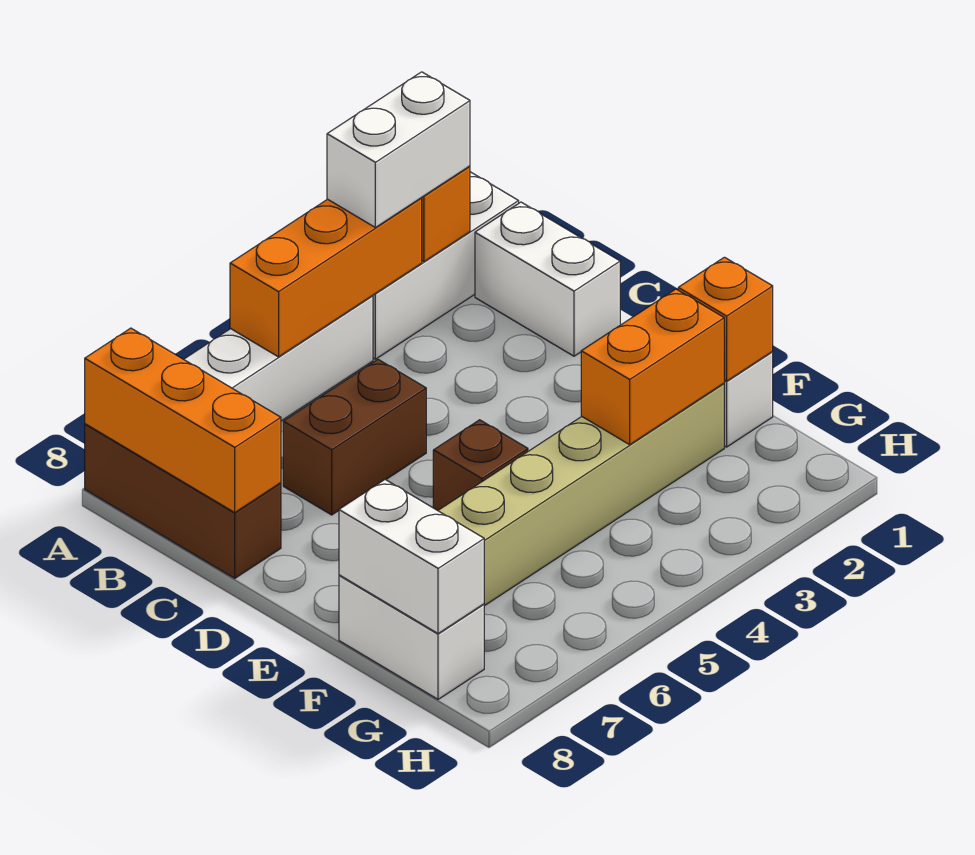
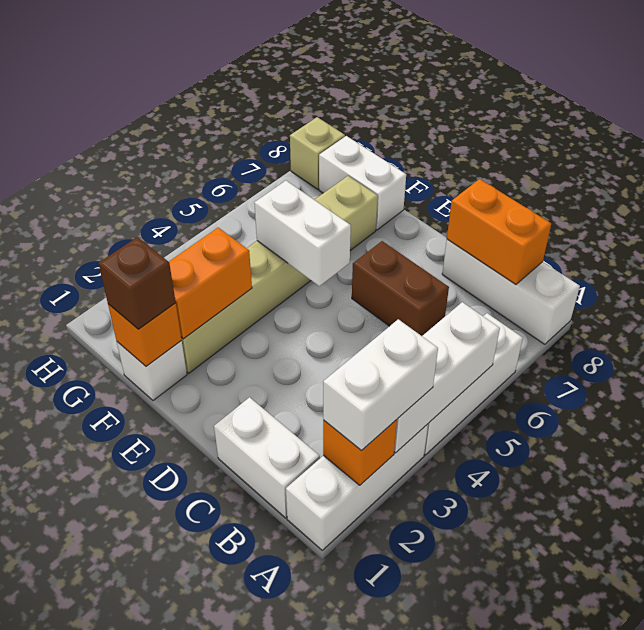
orange brick A3:A5 level 2 -> white brick A3:A5 level 2
brown brick A8:C8 level 1 -> white brick A8:C8 level 1
orange brick A8:C8 level 2 -> orange brick B8:C8 level 2
brown brick C5:C6 level 1 -> brown brick C6:D6 level 1
brown brick E5 level 1 -> brown brick F1 level 3
white brick F8:G8 level 2 -> white brick E5:F5 level 2
none -> tan brick H8 level 1

